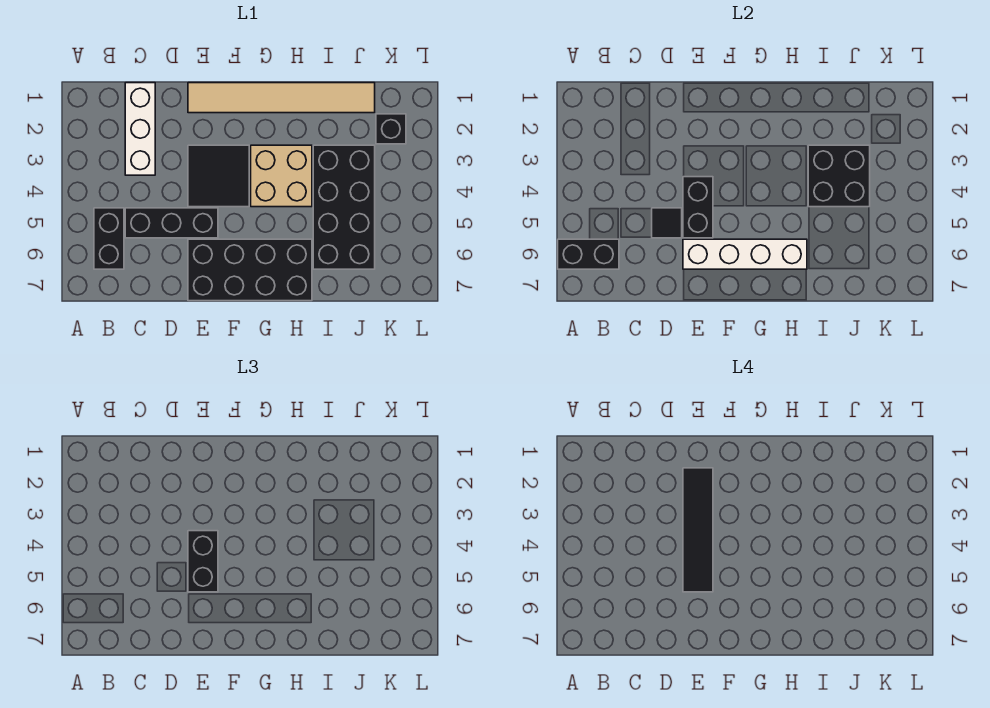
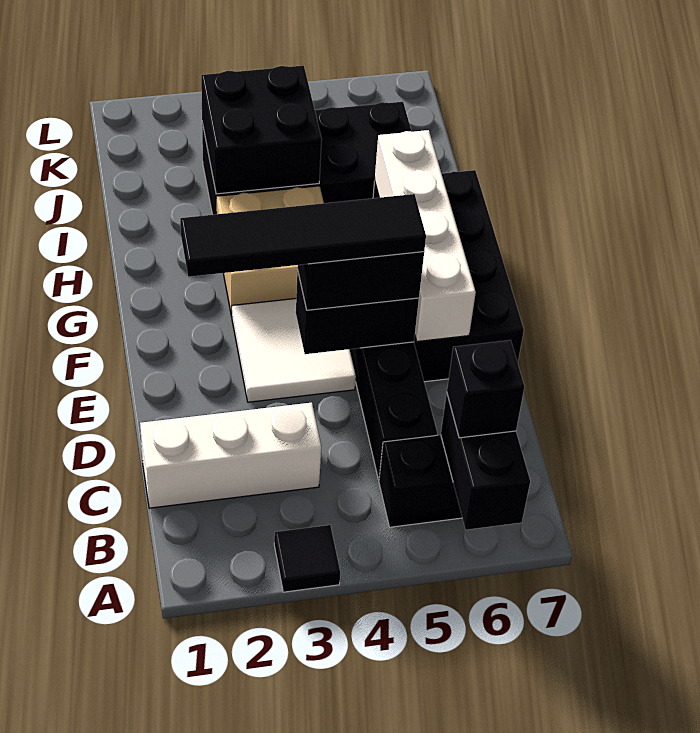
black tile D5 level 2 -> black tile A3 level 1
tan tile E1:J1 level 1 -> none
black tile E3:F4 level 1 -> white tile E3:F4 level 1
black brick K2 level 1 -> black brick B6 level 3

